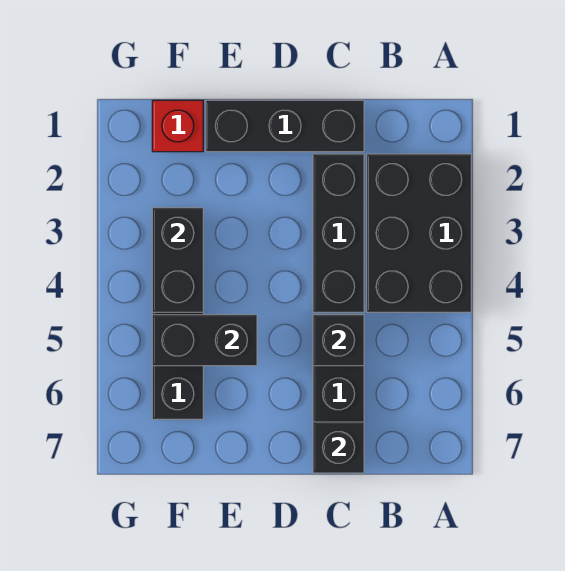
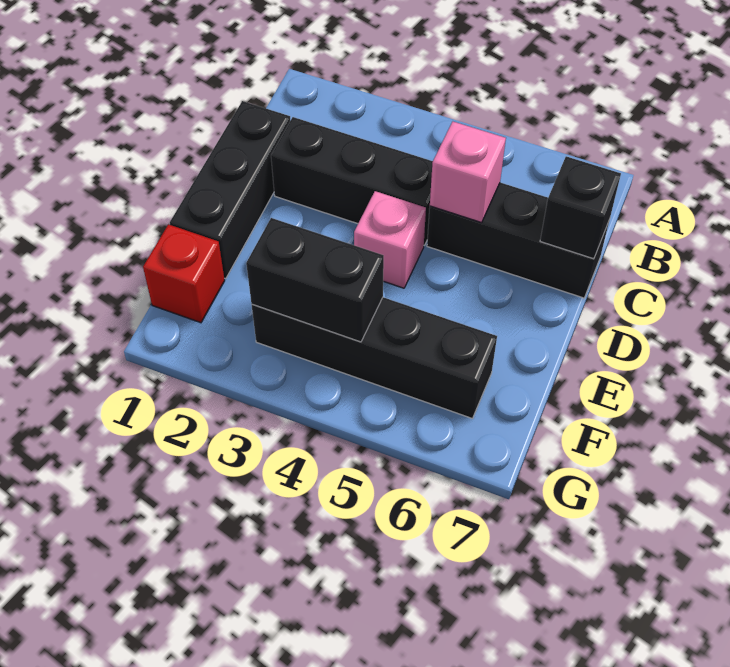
black brick A2:B4 level 1 -> none
black brick C5 level 2 -> pink brick C5 level 2
none -> pink brick D4 level 1
black brick E5:F5 level 2 -> none

